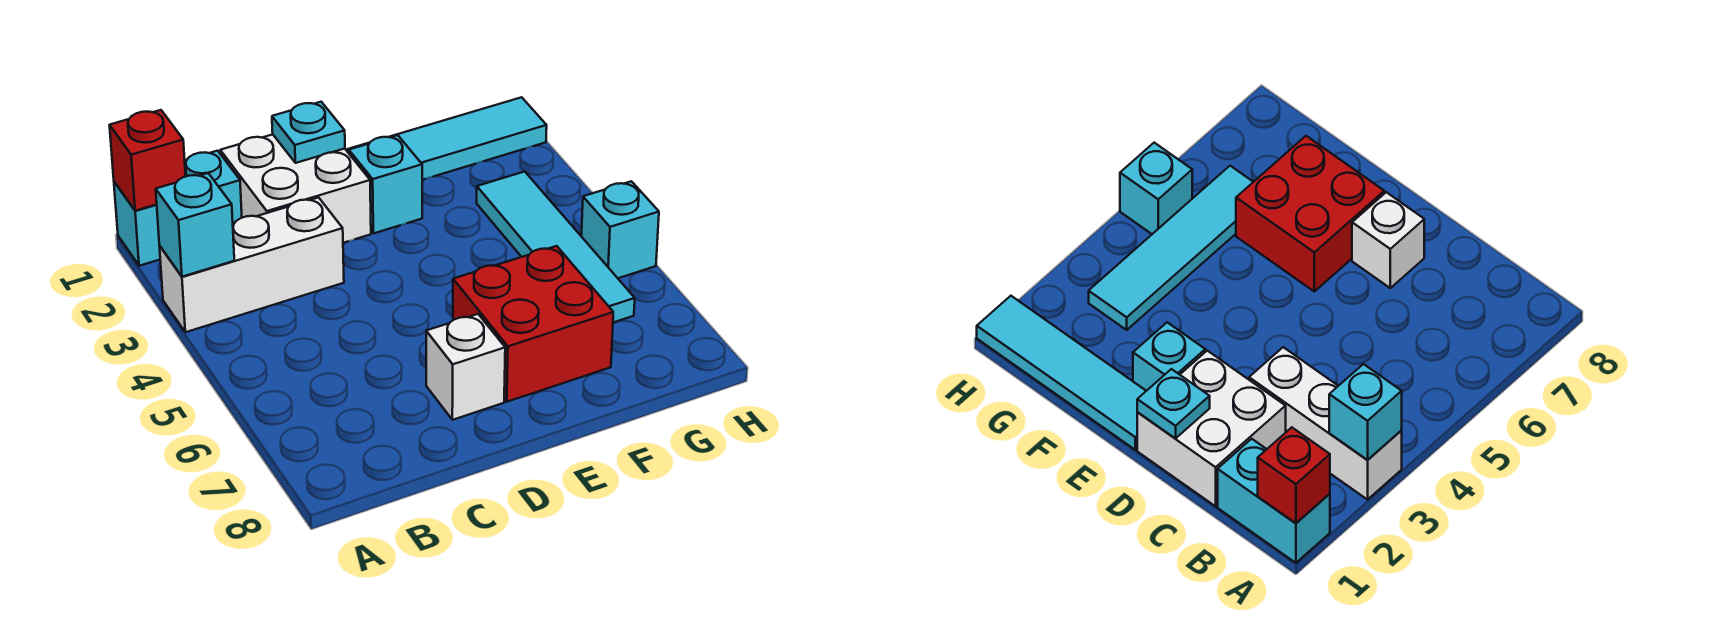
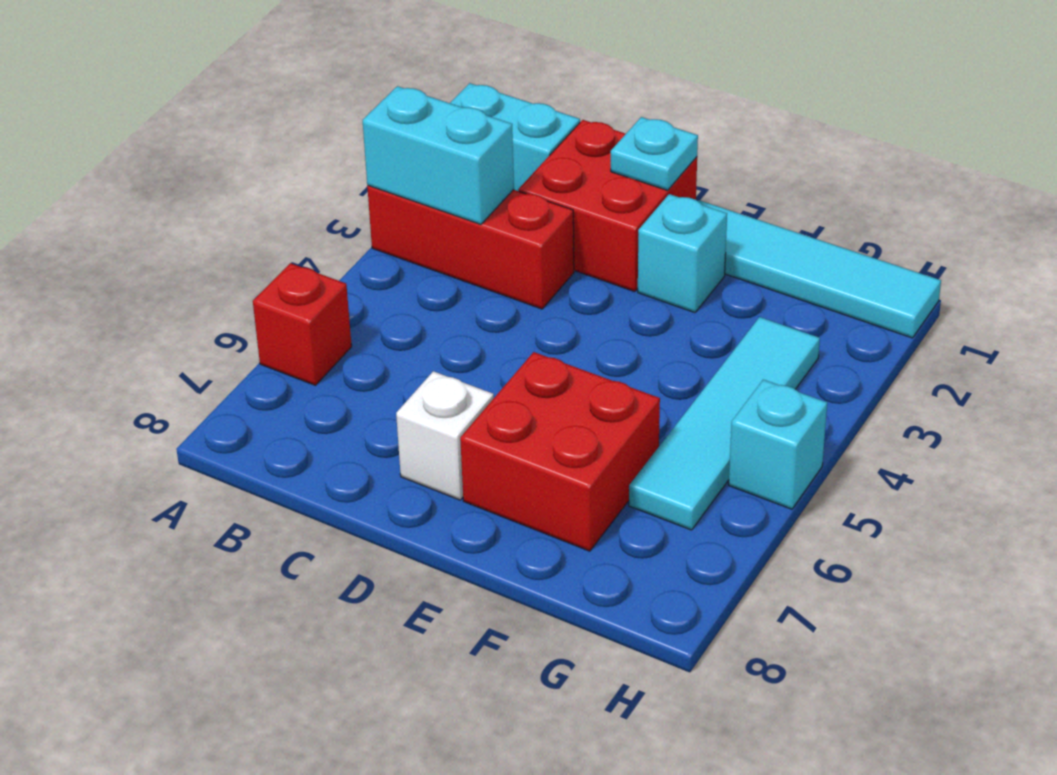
red brick A1 level 2 -> red brick A6 level 1
white brick A3:C3 level 1 -> red brick A3:C3 level 1
cyan brick A3 level 2 -> cyan brick A3:B3 level 2
white brick C1:D2 level 1 -> red brick C1:D2 level 1

